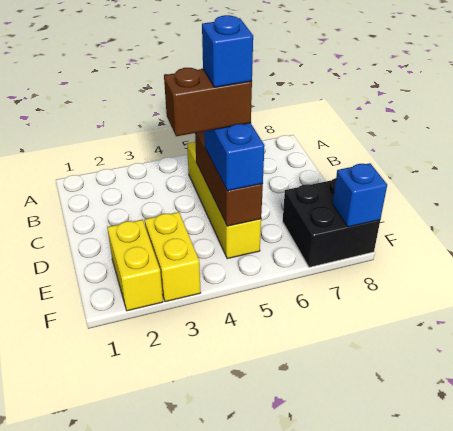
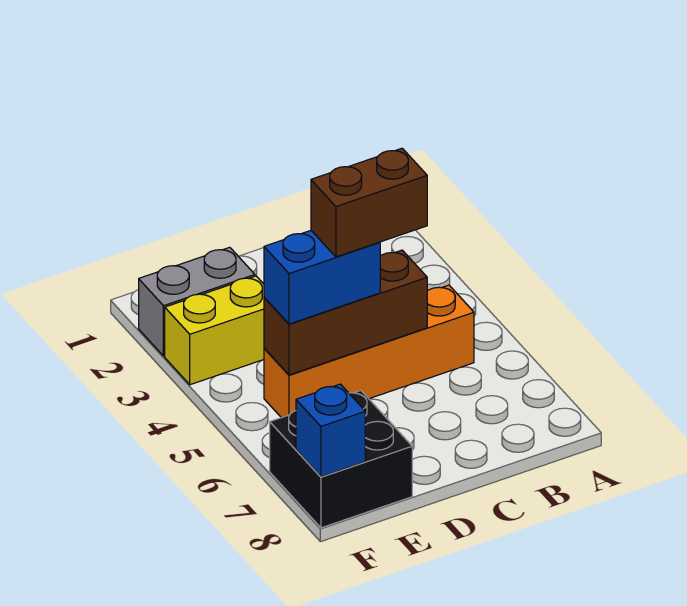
yellow brick B5:E5 level 1 -> orange brick B5:E5 level 1
brown brick D4:D5 level 4 -> brown brick C5:D5 level 4
blue brick D5 level 5 -> none
yellow brick E2:F2 level 1 -> grey brick E2:F2 level 1

